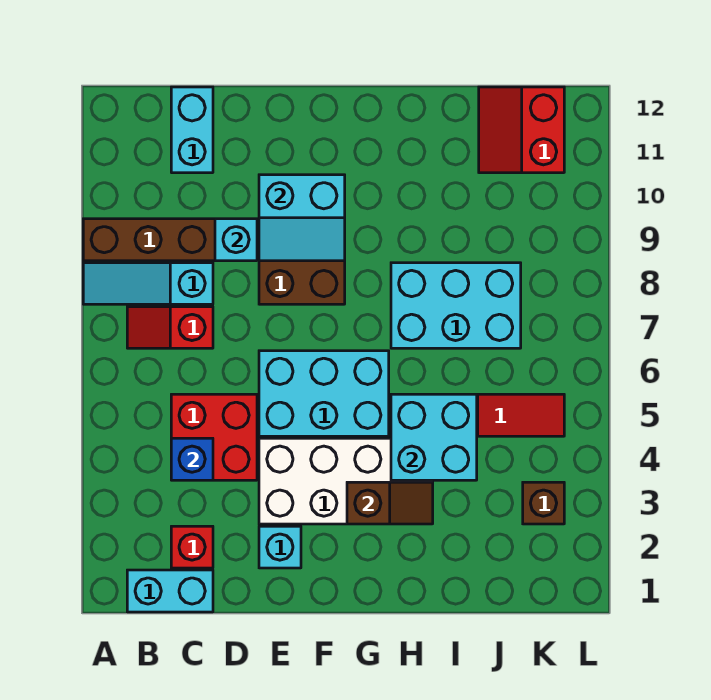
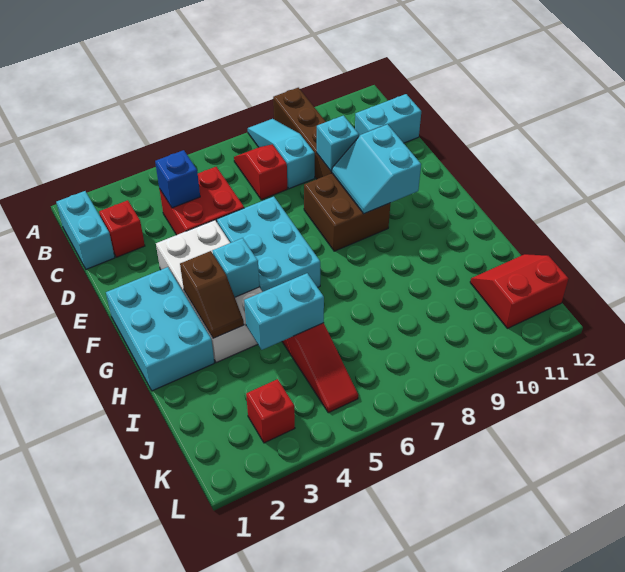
cyan brick E2 level 1 -> cyan brick G4 level 2
cyan brick H4:I5 level 2 -> cyan brick I4:I5 level 2
cyan brick H7:J8 level 1 -> cyan brick F1:H2 level 1
brown brick K3 level 1 -> red brick K3 level 1

